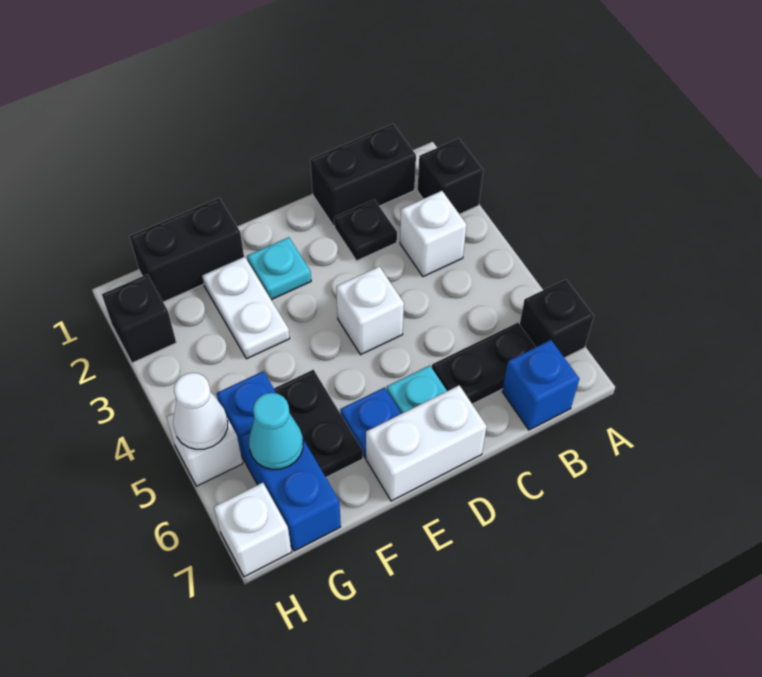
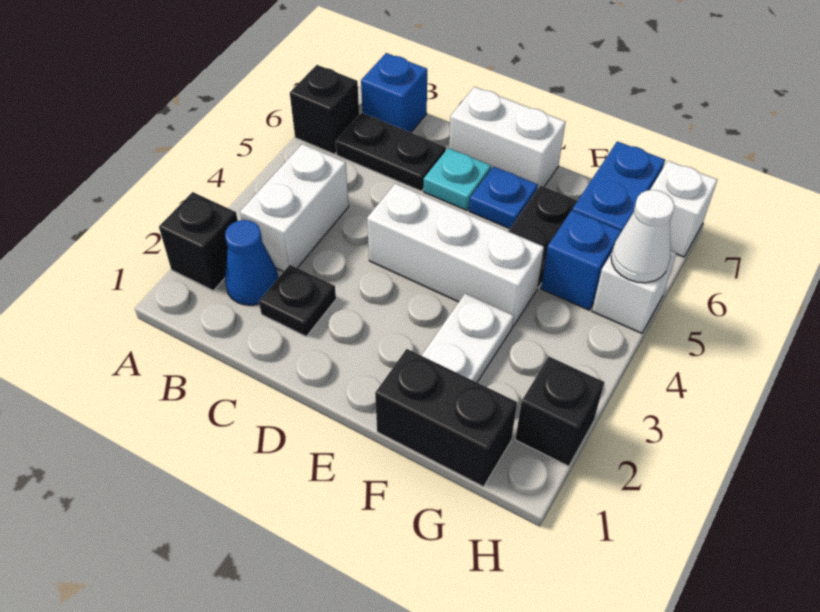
black brick B1:C1 level 1 -> none
none -> blue cone B2 level 1
white brick B3 level 1 -> white brick B3:B4 level 1
white brick D4 level 1 -> white brick D4:F4 level 1
cyan plate E2 level 1 -> none
cyan cone G6 level 2 -> none

